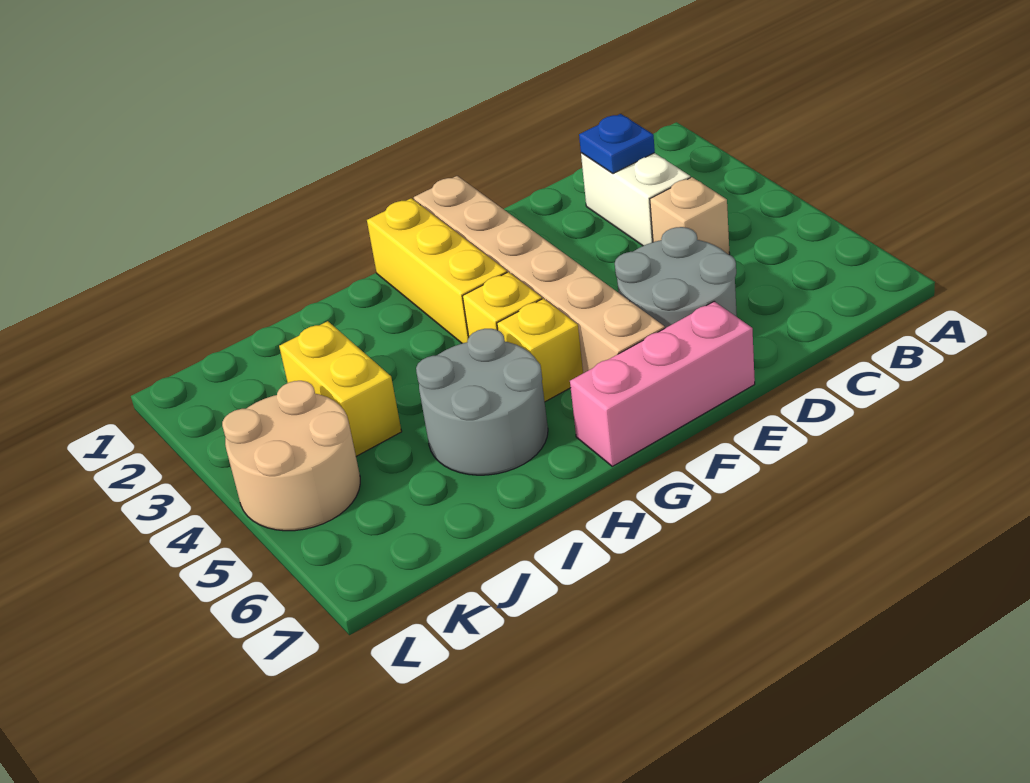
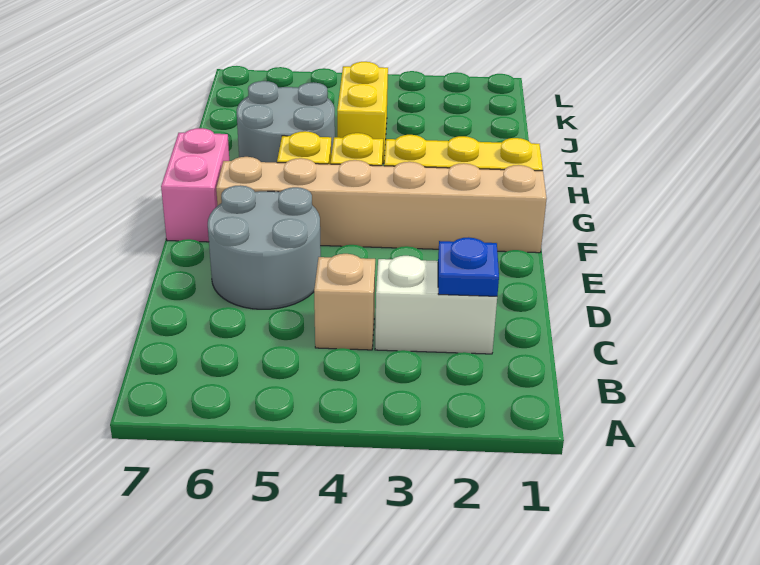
pink brick E7:G7 level 1 -> pink brick F7:G7 level 1
yellow brick J3:J4 level 1 -> yellow brick I4:J4 level 1
tan round brick K4:L5 level 1 -> none

